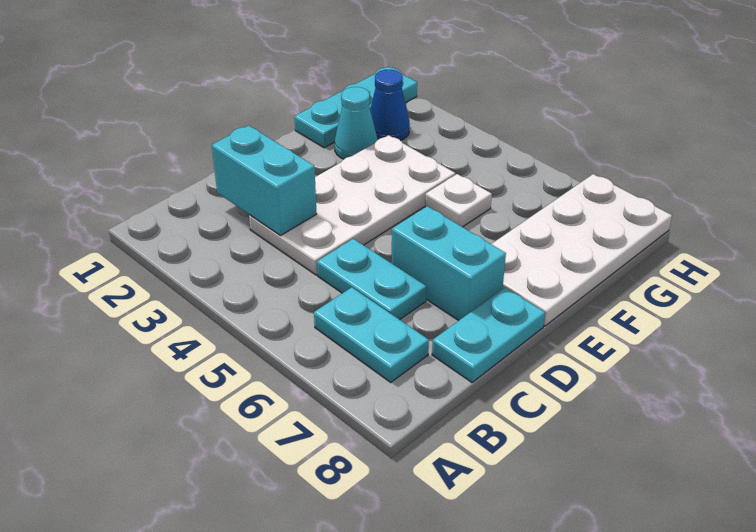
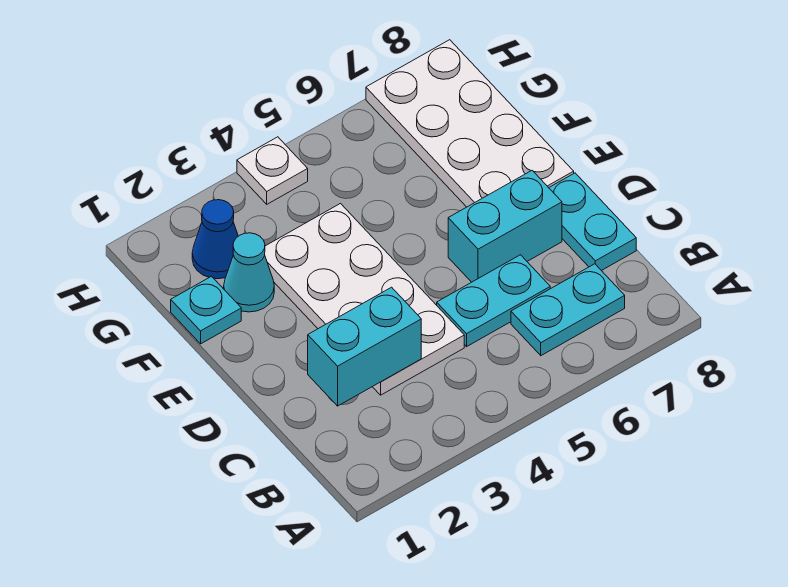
cyan plate F1:H1 level 1 -> cyan plate F1 level 1
white plate F5 level 1 -> white plate H4 level 1

